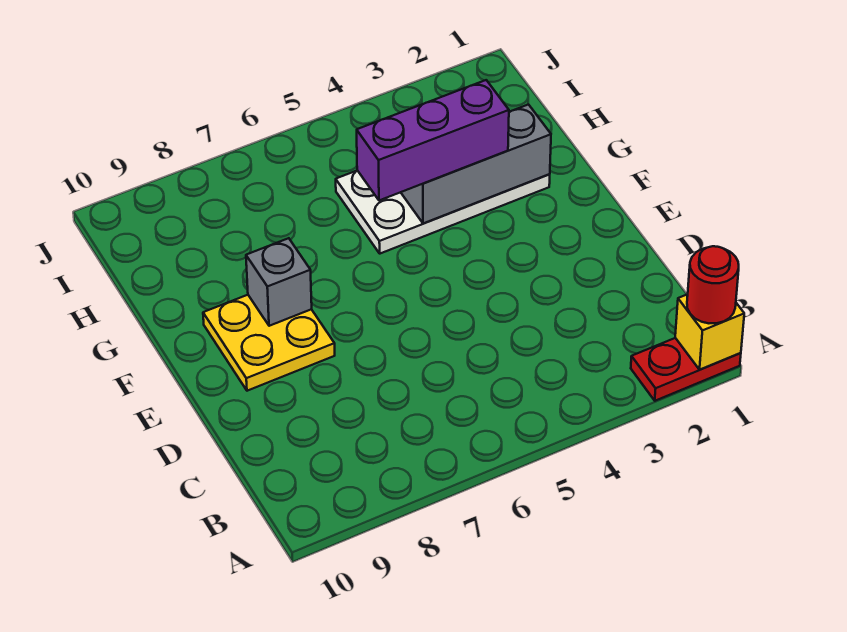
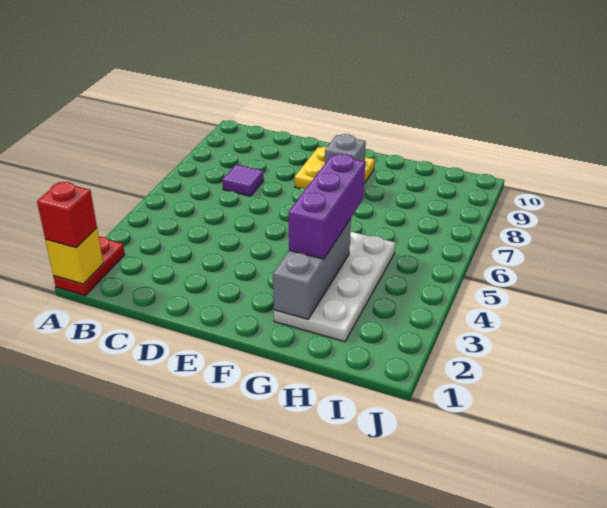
red round brick A1 level 3 -> red brick A1 level 3
none -> purple tile C7 level 1

